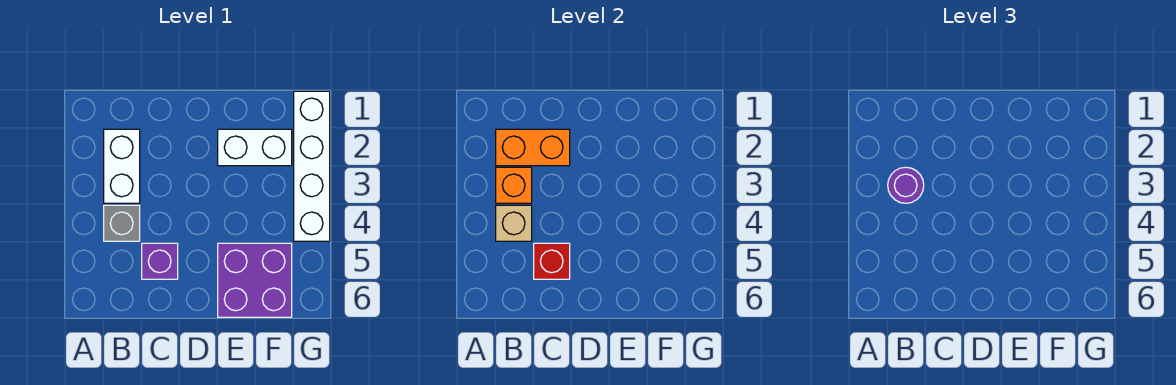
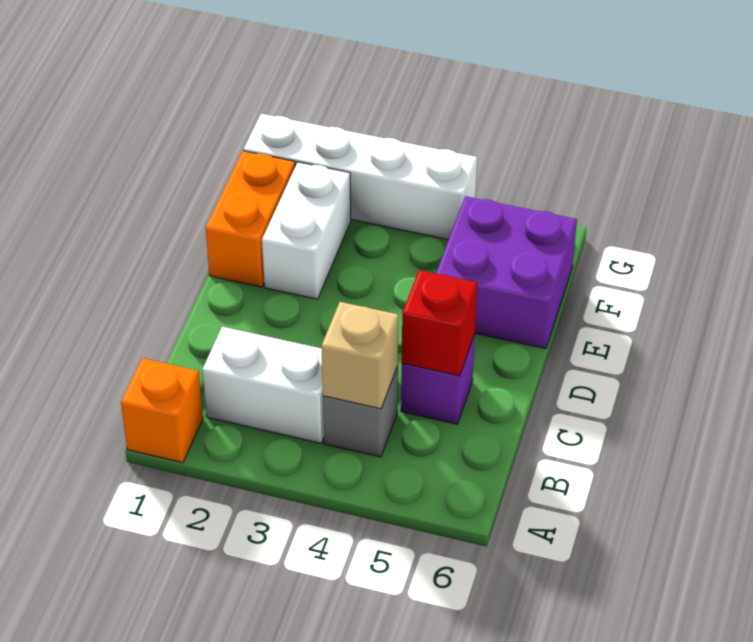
orange brick B2:C2 level 2 -> orange brick E1:F1 level 1
orange brick B3 level 2 -> orange brick A1 level 1
purple round brick B3 level 3 -> none

